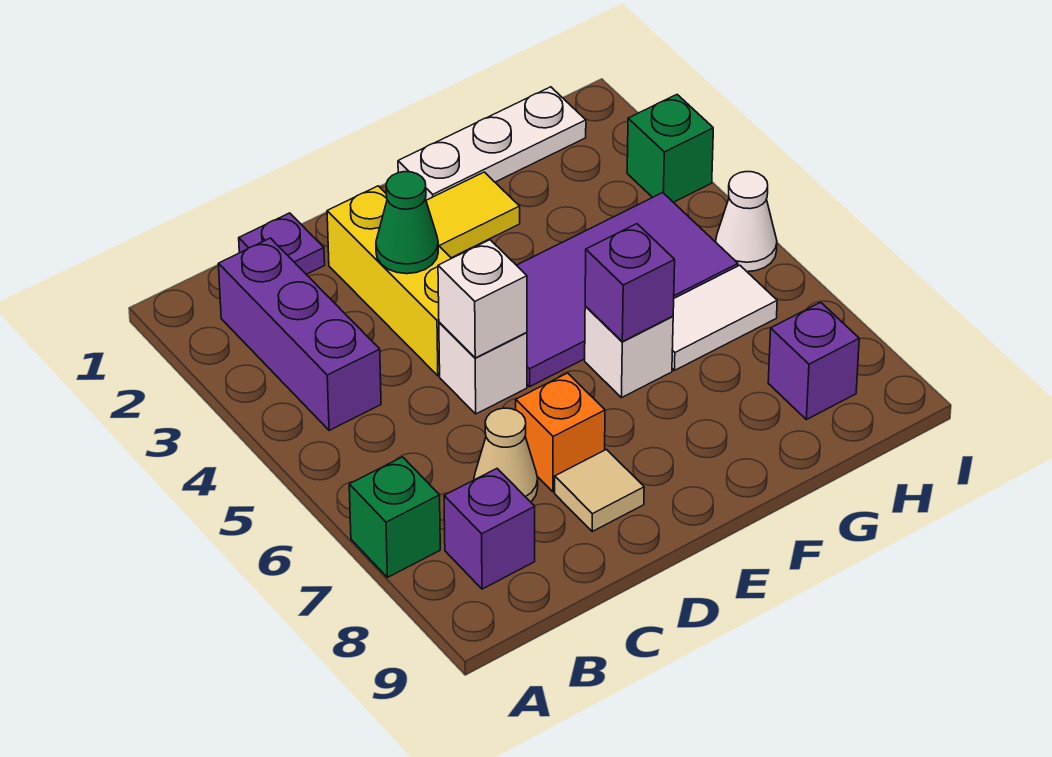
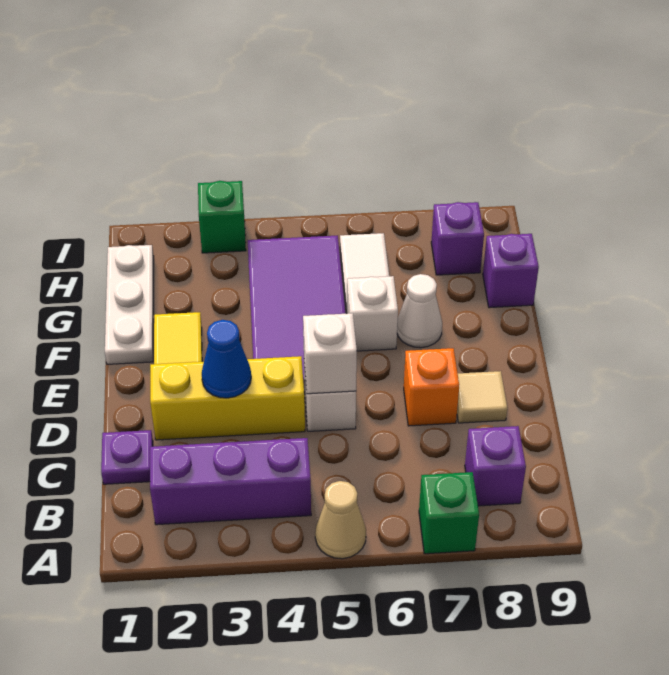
tan cone C7 level 1 -> tan cone A5 level 1
green cone D3 level 2 -> blue cone D3 level 2
purple brick F6 level 2 -> purple brick G9 level 1
white cone I5 level 1 -> white cone F7 level 1

